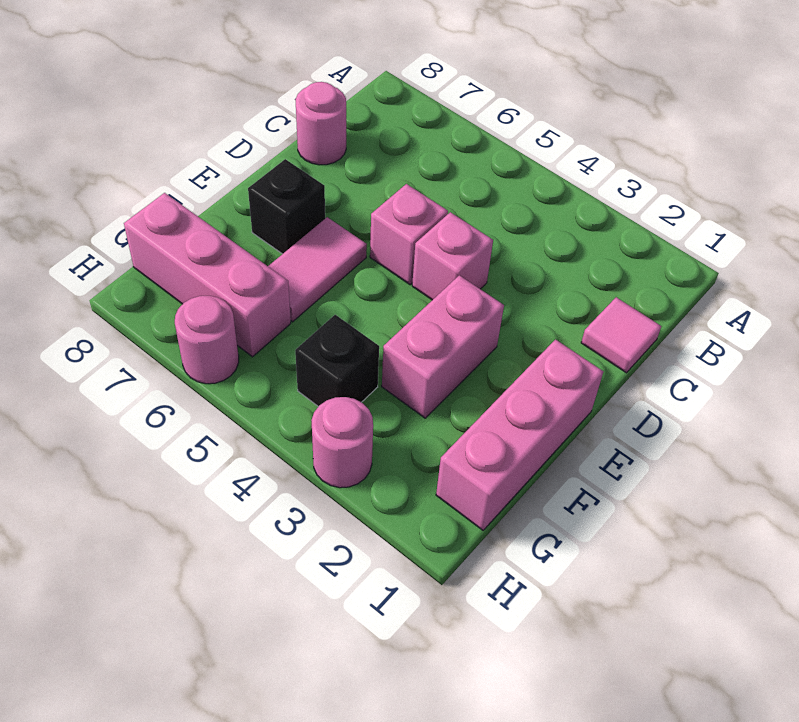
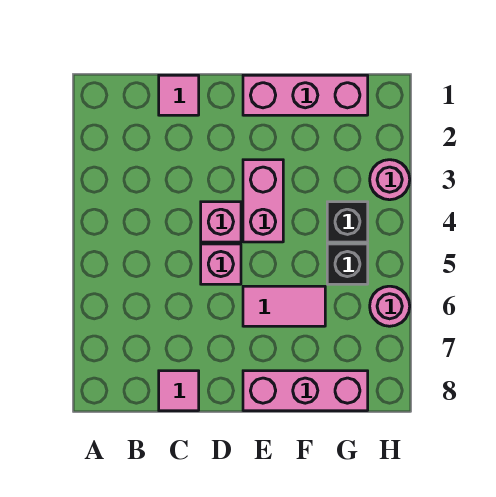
pink round brick C8 level 1 -> pink tile C8 level 1
pink brick E3:F3 level 1 -> pink brick E3:E4 level 1
black brick E7 level 1 -> black brick G5 level 1
pink brick G6:G8 level 1 -> pink brick E8:G8 level 1

